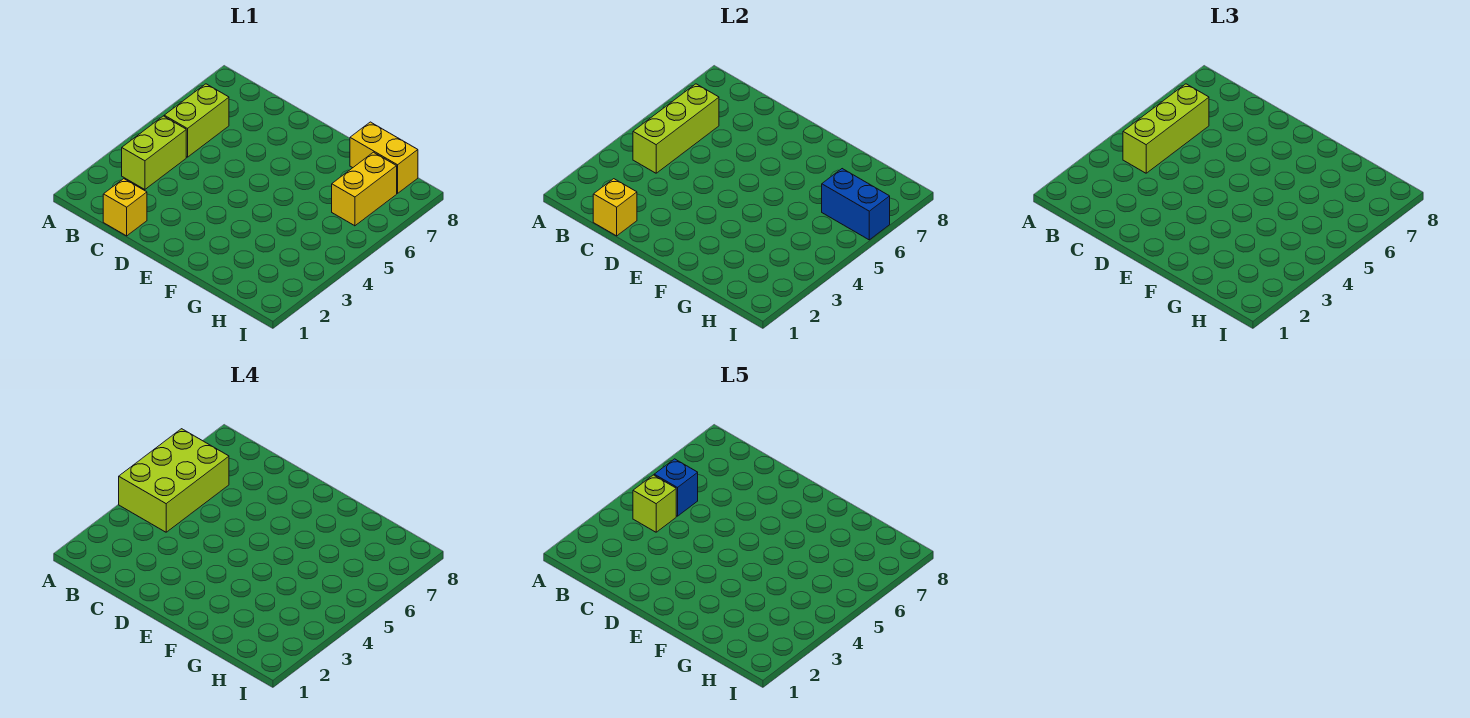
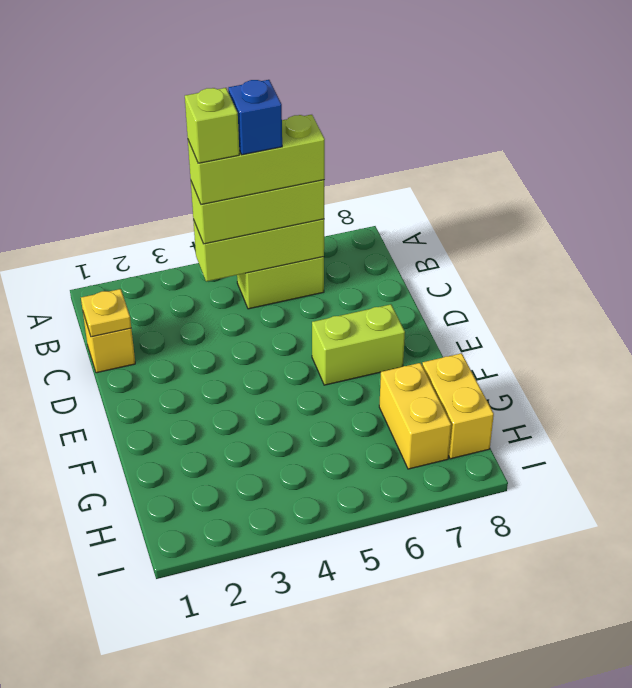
lime brick A4:B6 level 4 -> lime brick B4:B6 level 4
lime brick B3:B4 level 1 -> lime brick E6:E7 level 1
yellow brick C1 level 2 -> yellow plate C1 level 2
yellow brick H6:H7 level 1 -> yellow brick G7:H7 level 1
blue brick H6:I6 level 2 -> none

